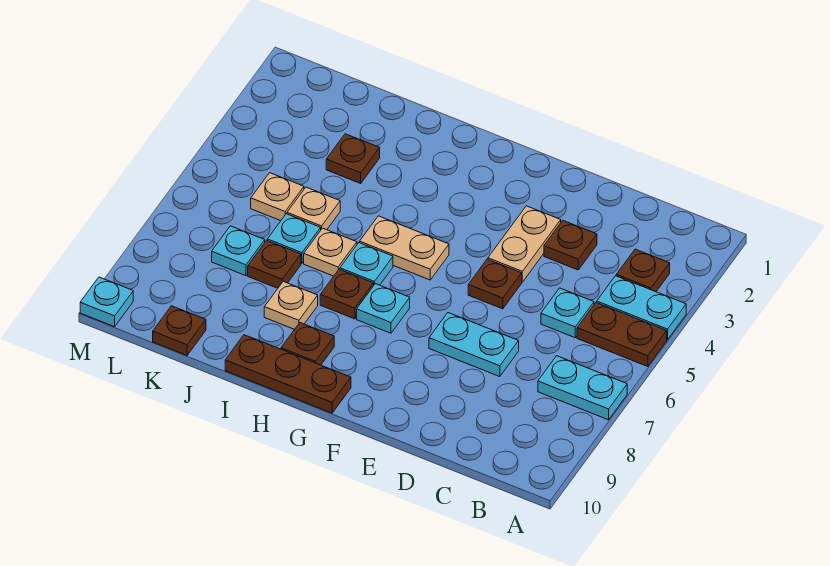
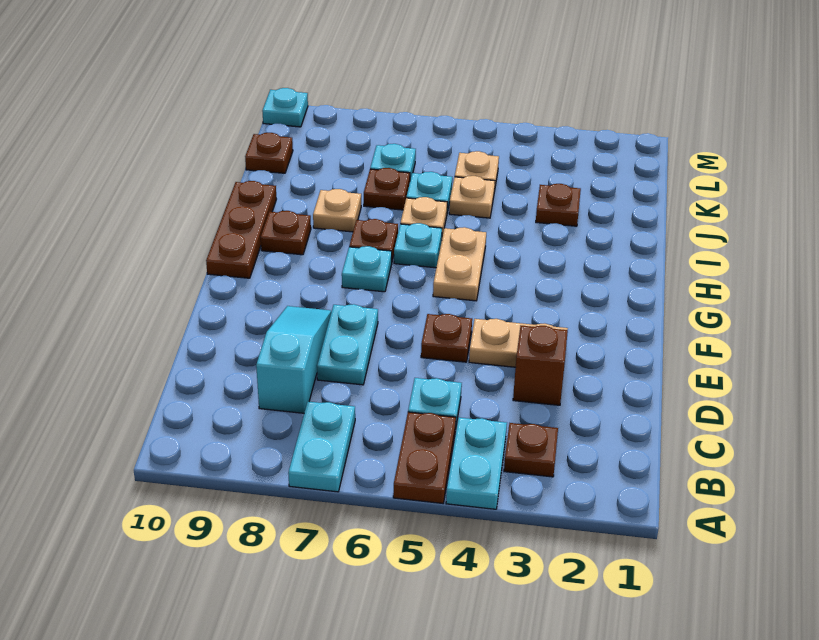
none -> cyan slope C8:E8 level 1 top C
brown plate D3 level 1 -> brown brick D3 level 1

